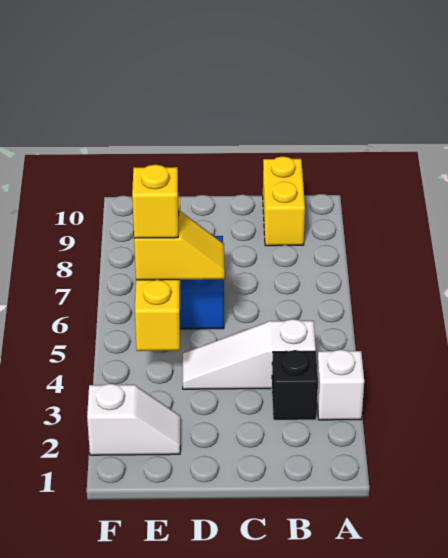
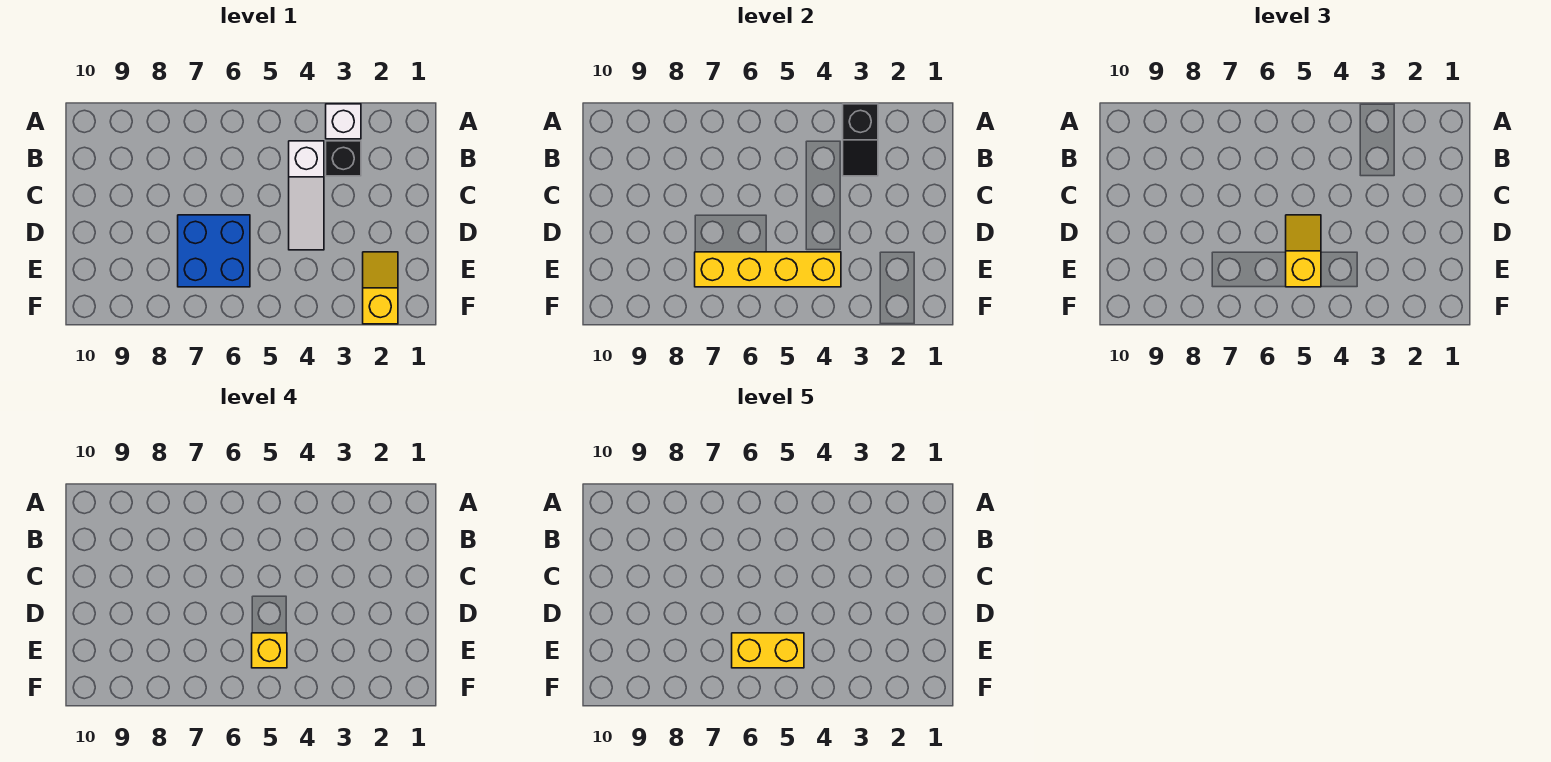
none -> black slope A3:B3 level 2 top A
yellow brick B9:B10 level 1 -> yellow brick E5:E6 level 5
white slope E2:F2 level 1 top F -> yellow slope E2:F2 level 1 top F

